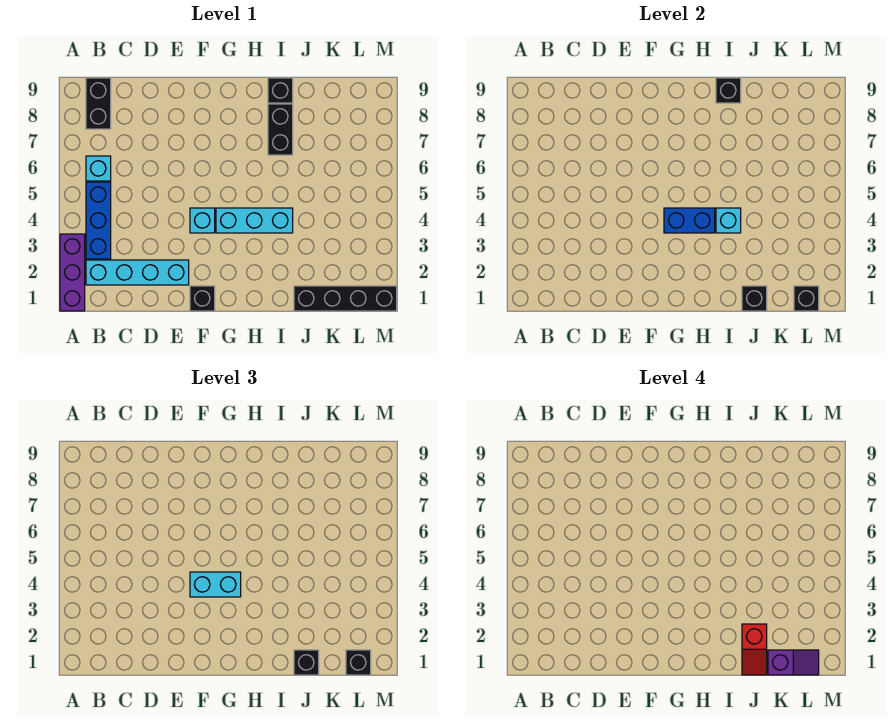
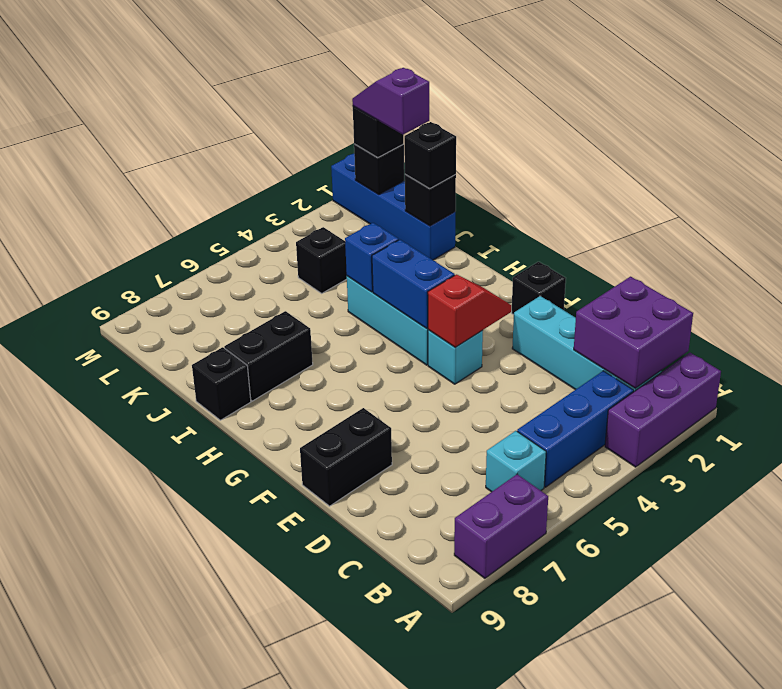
none -> purple brick A7:A8 level 1
none -> purple brick B1:C2 level 2
black brick B8:B9 level 1 -> black brick E8:E9 level 1
cyan brick F4:G4 level 3 -> none
cyan brick I4 level 2 -> blue brick I4 level 2
black brick I9 level 2 -> black brick K4 level 1
black brick J1:M1 level 1 -> blue brick J1:M1 level 1
red slope J1:J2 level 4 top 2 -> red slope F3:F4 level 2 top 4

